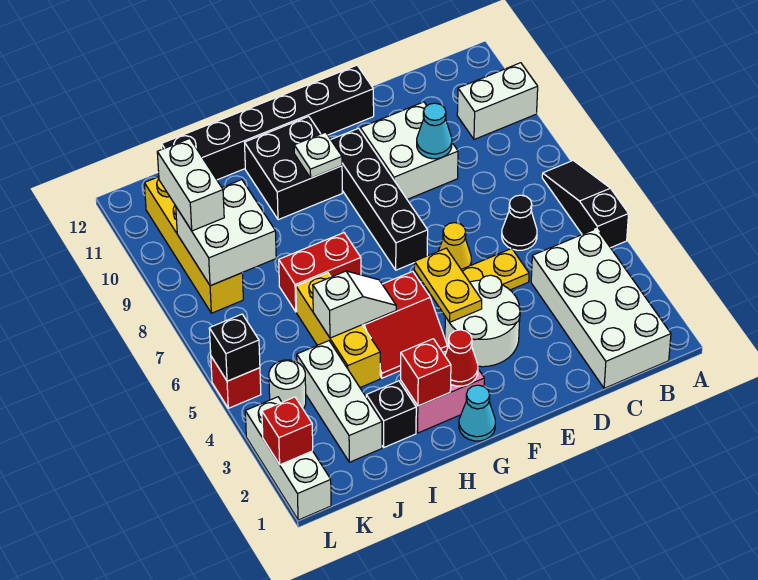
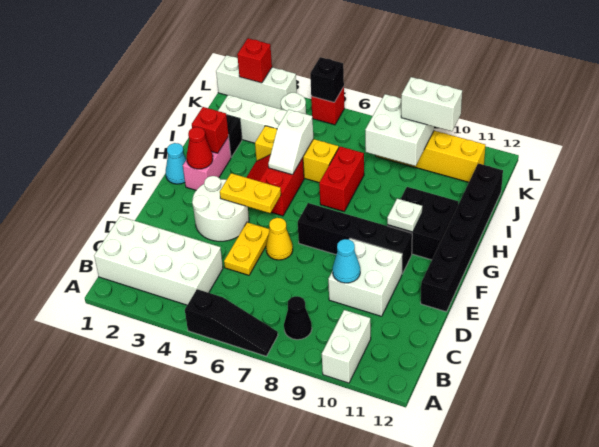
black cone C6 level 1 -> black cone B8 level 1

